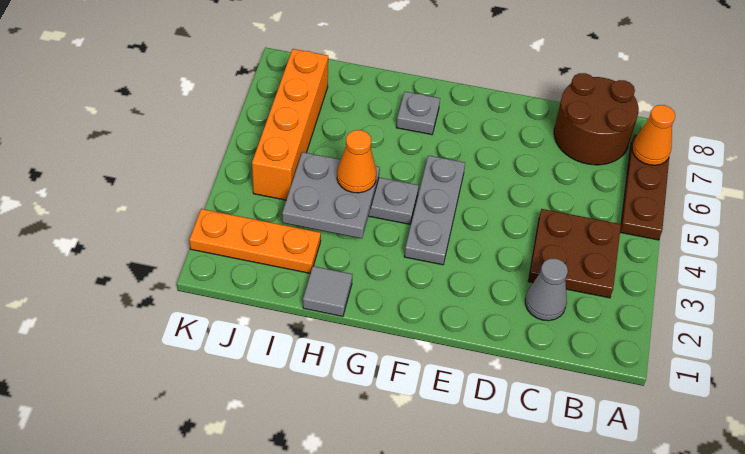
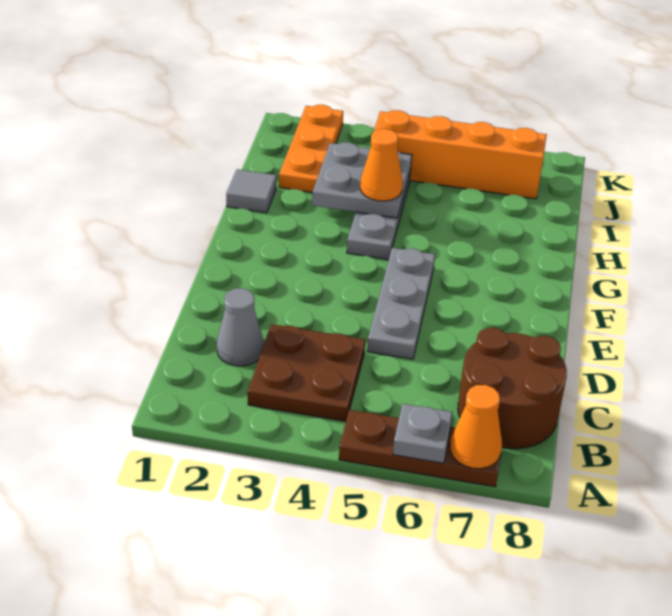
grey plate F3:F5 level 1 -> grey plate D5:F5 level 1
grey plate G7 level 1 -> grey plate A6 level 2

